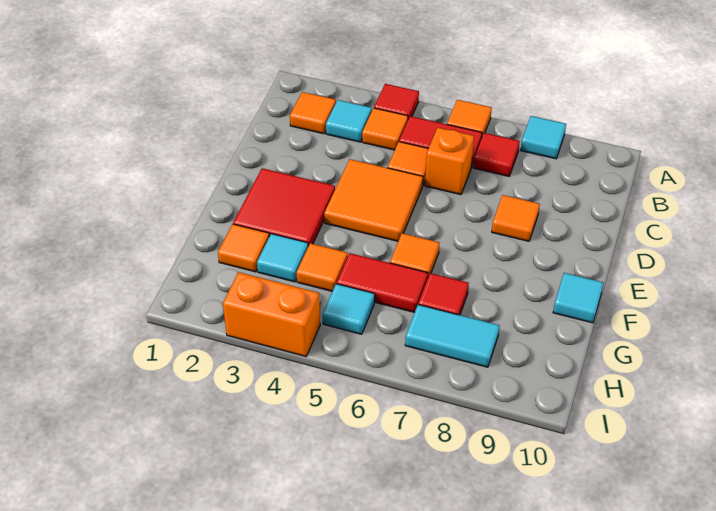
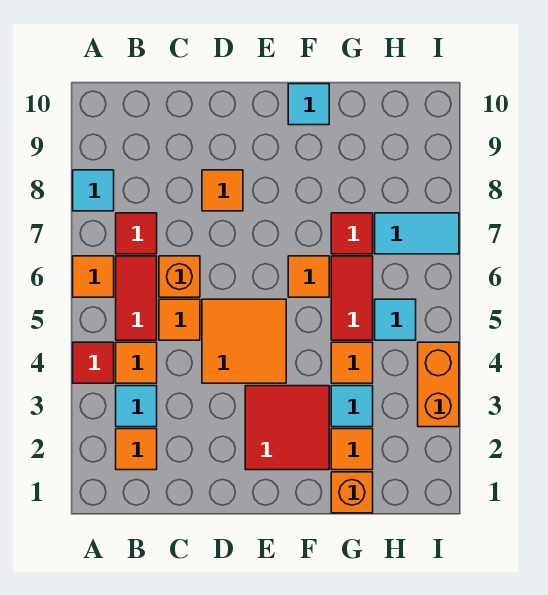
none -> orange brick G1 level 1
cyan tile H7:H8 level 1 -> cyan tile H7:I7 level 1

